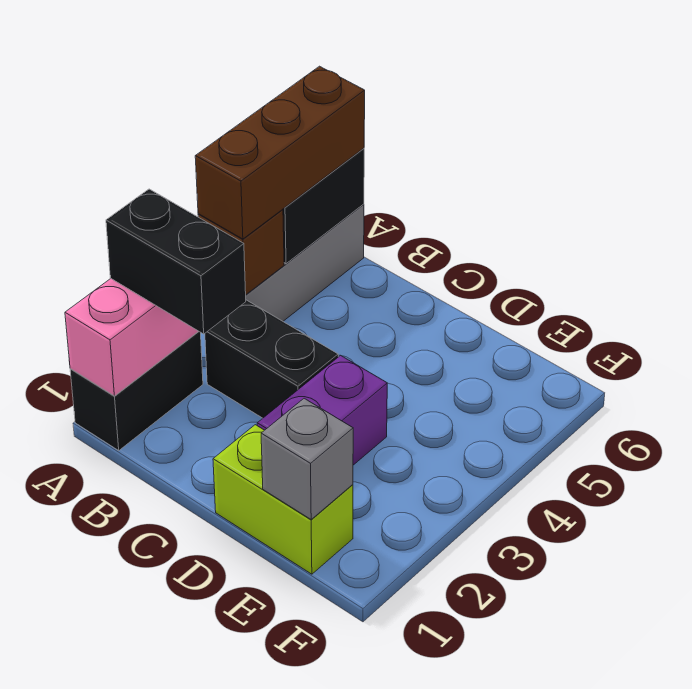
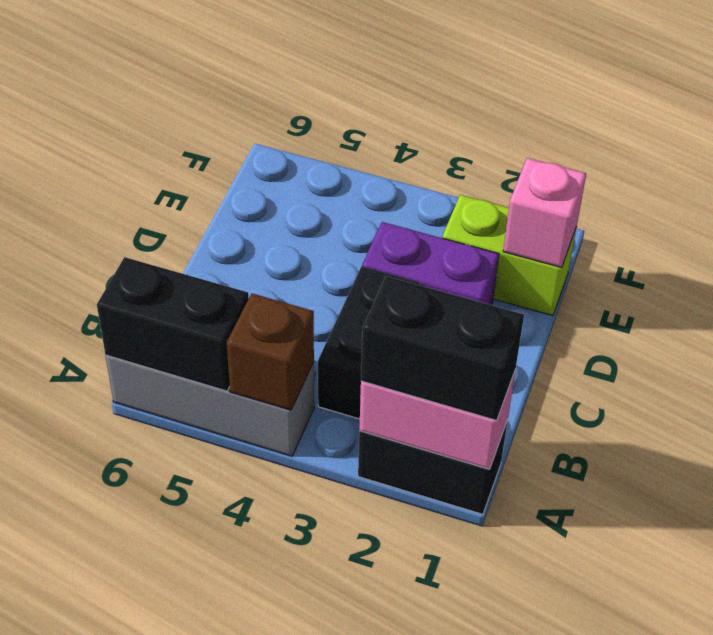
black brick A2:B2 level 3 -> black brick A1:A2 level 3
brown brick A4:A6 level 3 -> none
lime brick D1:E1 level 1 -> lime brick E1:E2 level 1
grey brick E1 level 2 -> pink brick E1 level 2

